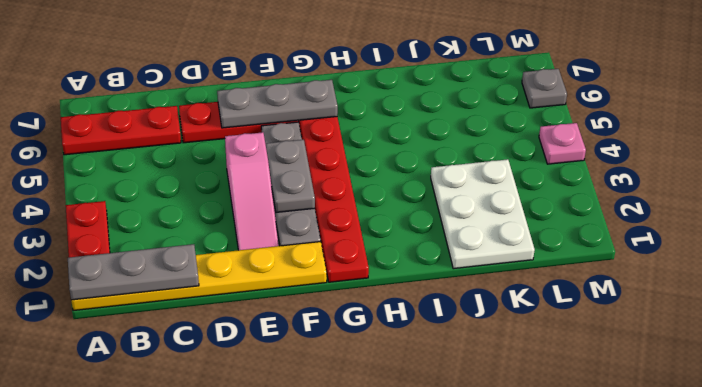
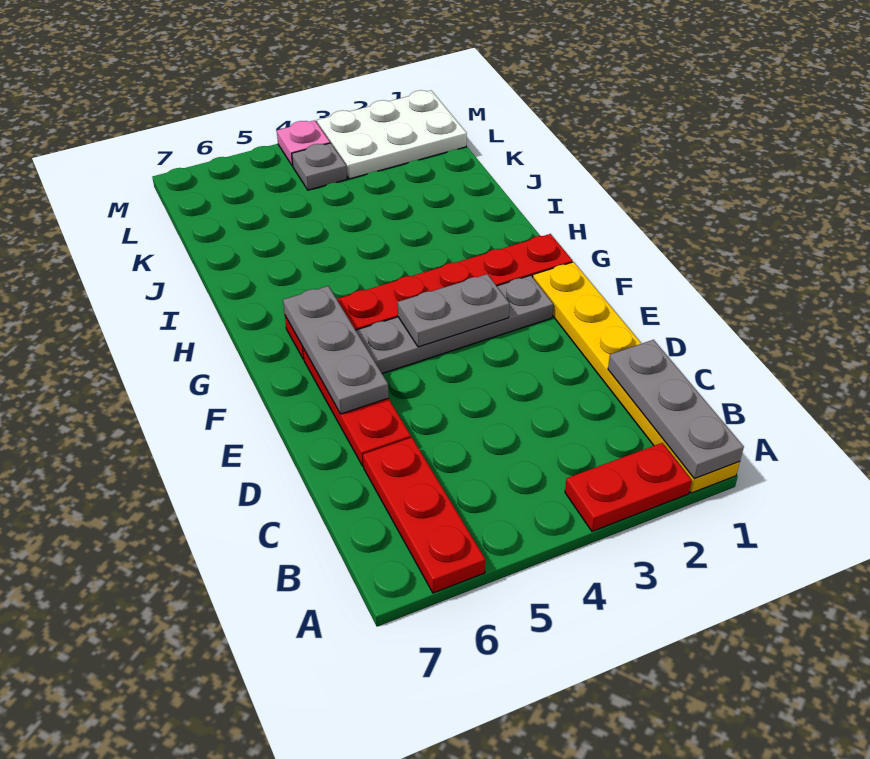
pink slope E2:E4 level 1 top 4 -> none
white plate J1:K3 level 1 -> white plate L1:M3 level 1
grey plate M6 level 1 -> grey plate L4 level 1

